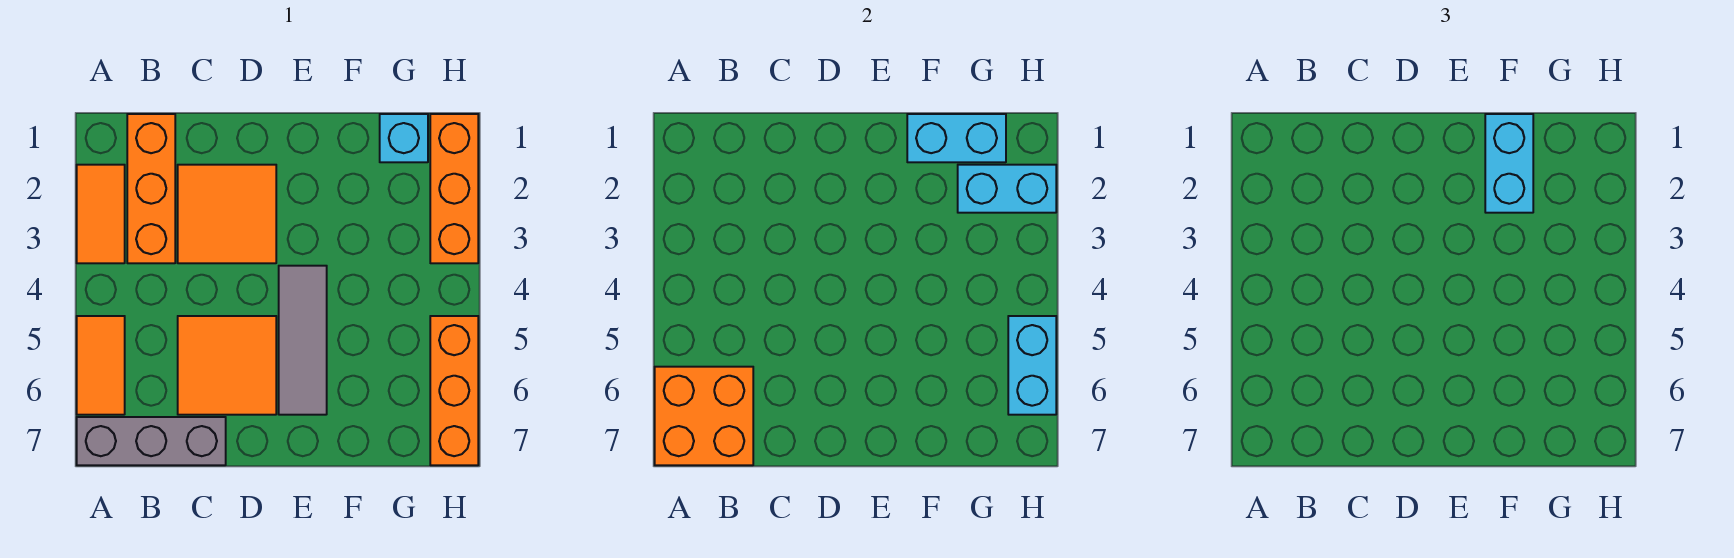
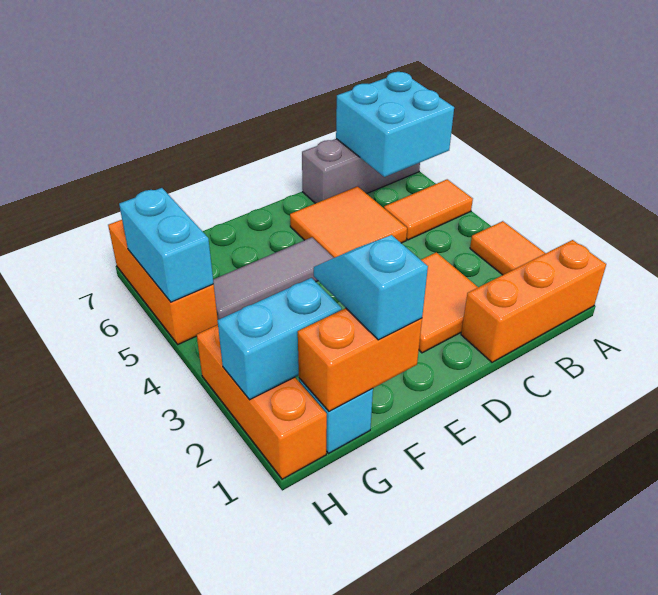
orange tile A5:A6 level 1 -> orange tile A5:B5 level 1
orange brick A6:B7 level 2 -> cyan brick A6:B7 level 2
orange brick B1:B3 level 1 -> orange brick A1:C1 level 1
grey tile E4:E6 level 1 -> grey tile E5:G5 level 1
cyan brick F1:G1 level 2 -> orange brick F1:G1 level 2
cyan brick F1:F2 level 3 -> cyan slope F1:F2 level 3 top 1

